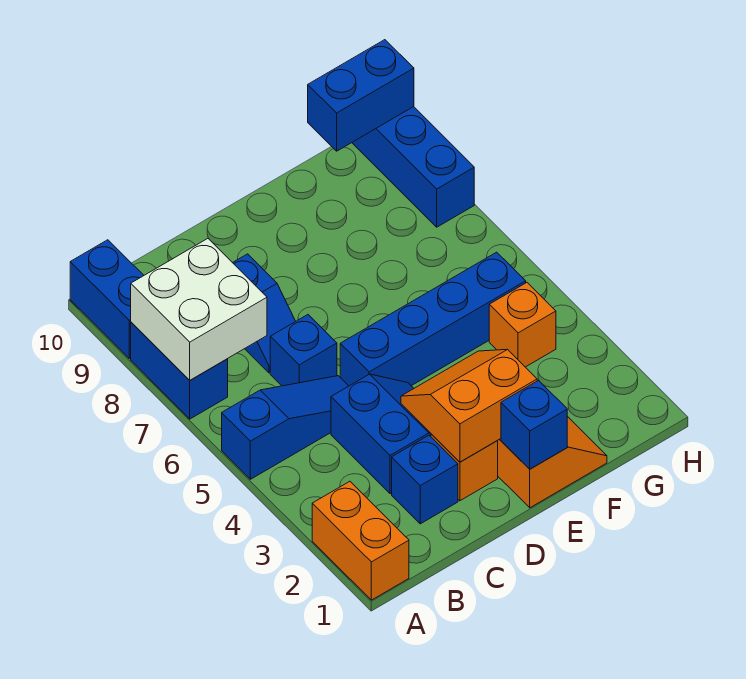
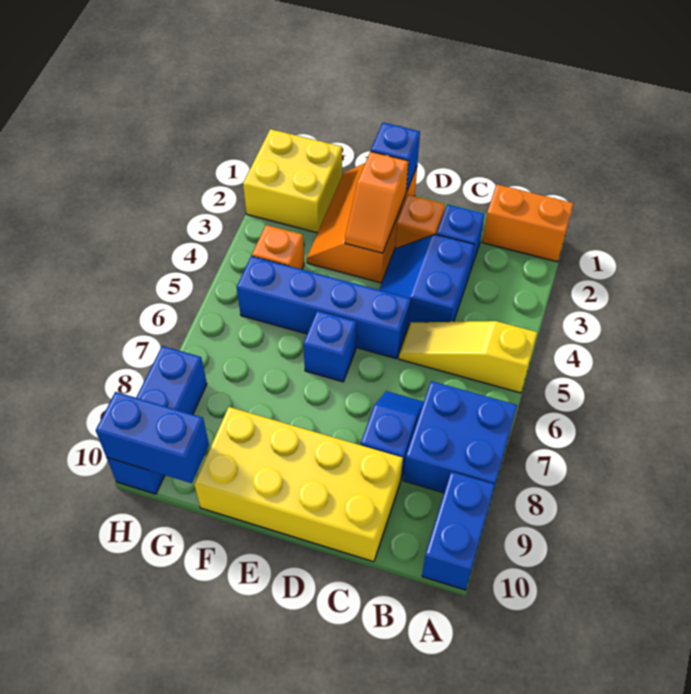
orange brick A1:A2 level 1 -> orange brick A1:B1 level 1
blue slope A5:C5 level 1 top A -> yellow slope A5:C5 level 1 top A
blue brick A7:A8 level 1 -> blue brick A7:B8 level 1
white brick A7:B8 level 2 -> none
blue brick C6 level 1 -> blue brick E6 level 1
none -> yellow brick C9:F10 level 1
orange slope D2:E3 level 2 top 2 -> orange slope E2:E3 level 2 top 2
none -> yellow brick G1:H2 level 1

